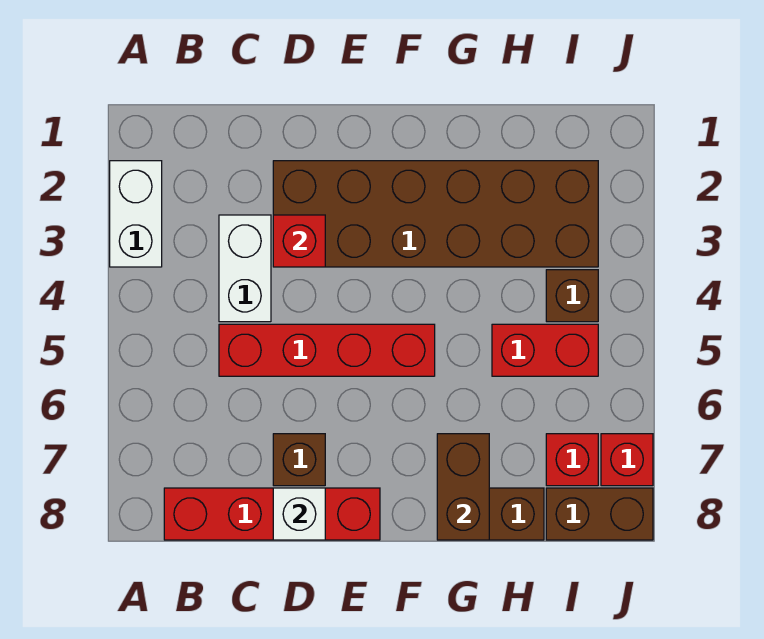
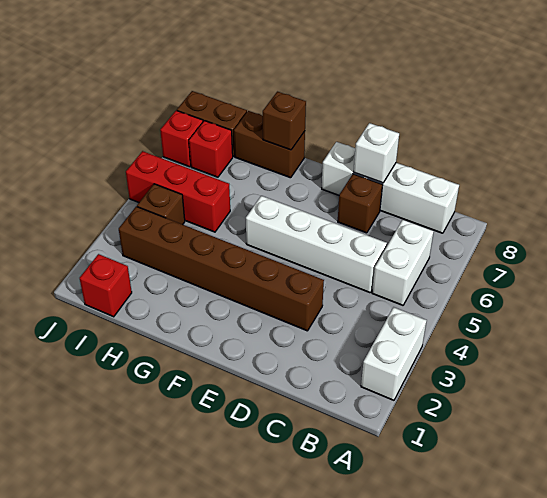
red brick B8:E8 level 1 -> white brick B8:E8 level 1
white brick C3:C4 level 1 -> white brick B5:B6 level 1
red brick C5:F5 level 1 -> white brick C5:F5 level 1
brown brick D2:I3 level 1 -> brown brick D3:I3 level 1
red brick D3 level 2 -> red brick I1 level 1
brown brick G7:G8 level 2 -> brown brick G8 level 2
red brick H5:I5 level 1 -> red brick H5:J5 level 1

